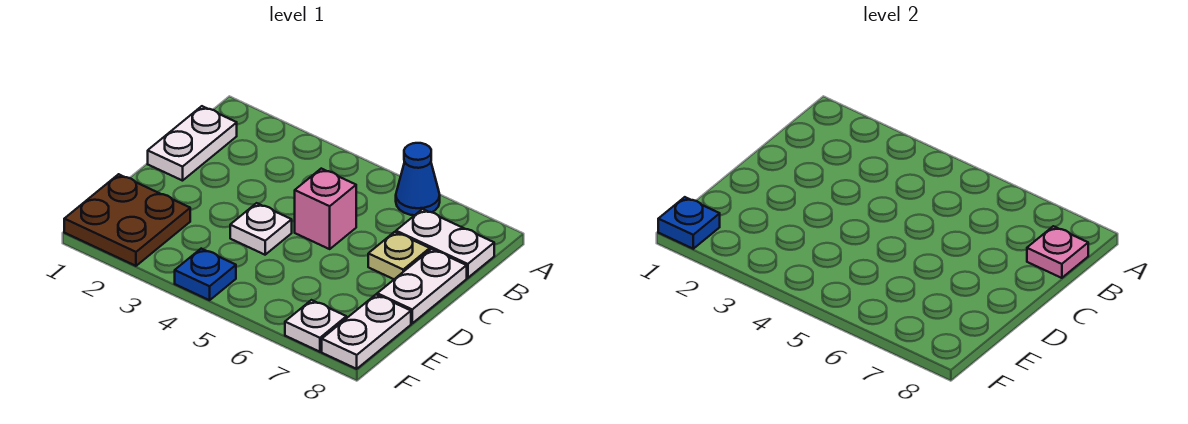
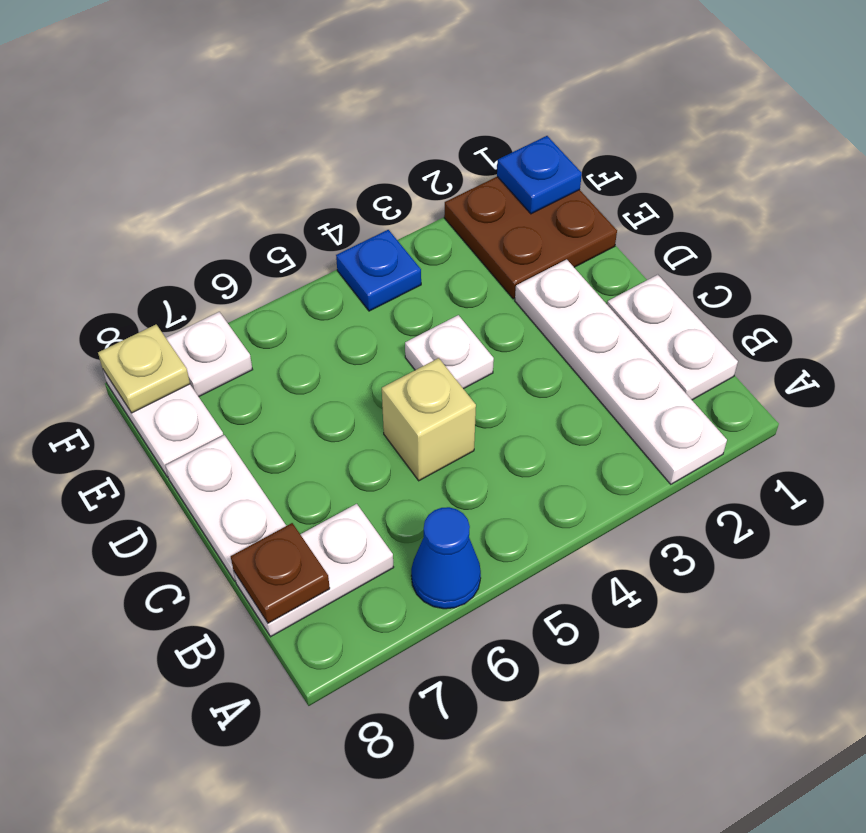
none -> white plate A2:D2 level 1
pink plate B8 level 2 -> brown plate B8 level 2
pink brick C5 level 1 -> tan brick C5 level 1
tan plate C7 level 1 -> tan plate F8 level 2

